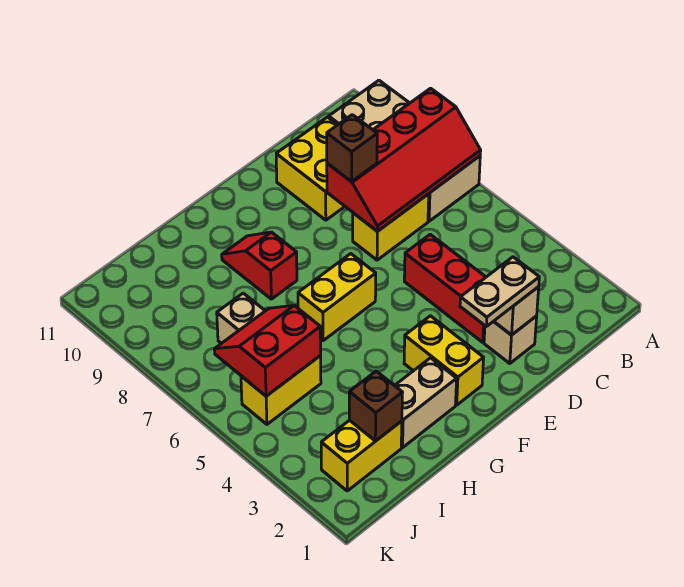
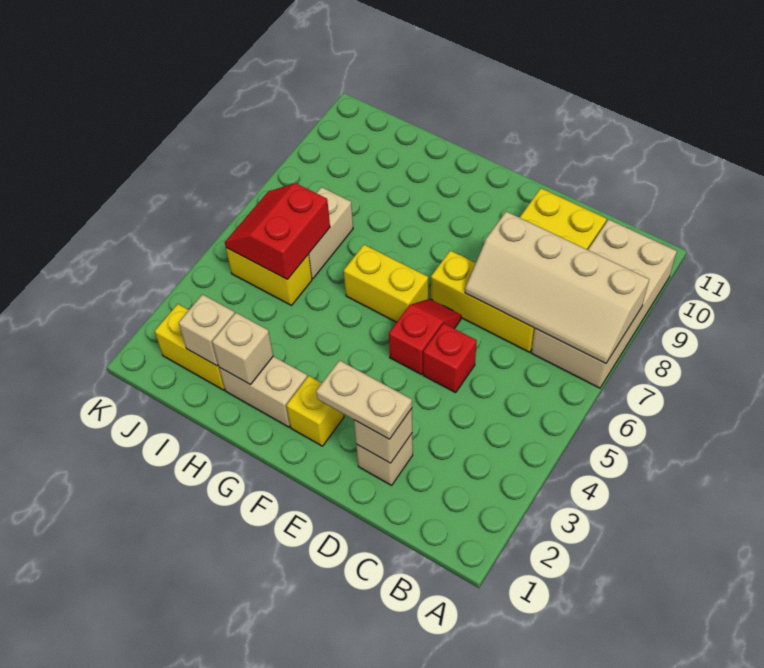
red slope A7:D8 level 2 top 8 -> tan slope A7:D8 level 2 top 8
yellow brick C7:D7 level 1 -> yellow brick C7:E7 level 1
red brick D3:D5 level 1 -> red brick D5 level 1
brown brick D8 level 3 -> none
yellow brick F2:F3 level 1 -> yellow brick F2 level 1
red slope G8:G9 level 1 top 8 -> red slope E5:E6 level 1 top 5
none -> tan brick H2 level 2
brown brick I2 level 2 -> tan brick I2 level 2
red slope I5:J6 level 2 top 5 -> red slope I5:J6 level 2 top I

